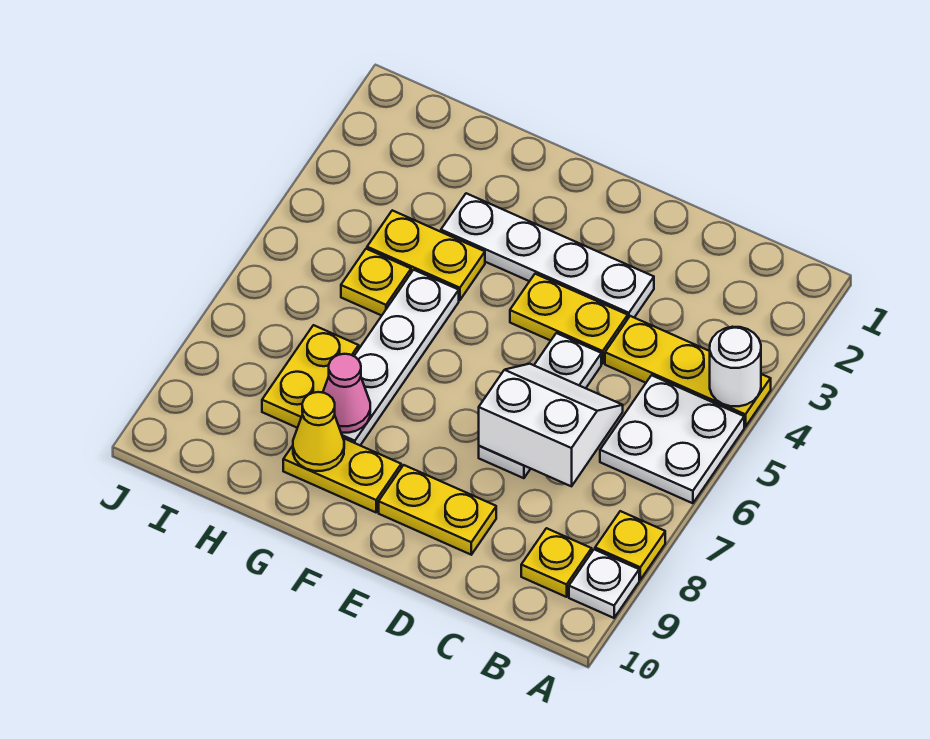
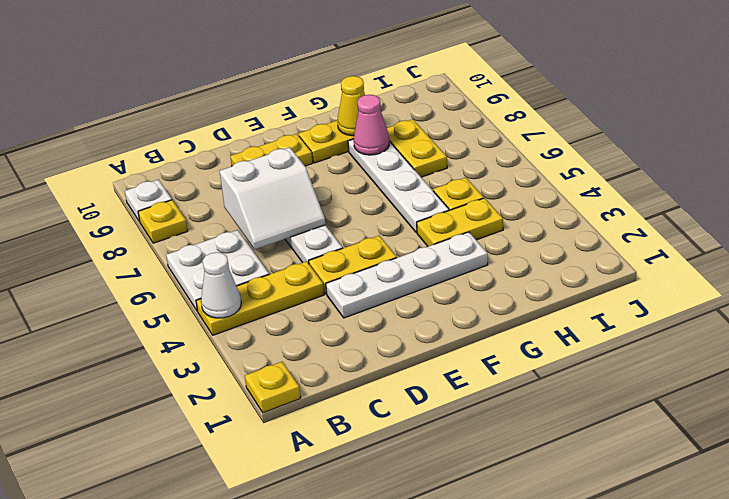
white round brick A4 level 2 -> white cone A4 level 2
yellow plate B9 level 1 -> yellow plate A1 level 1

